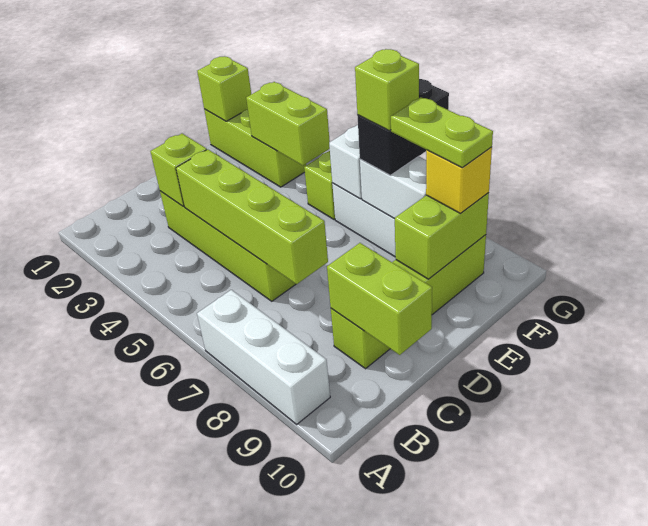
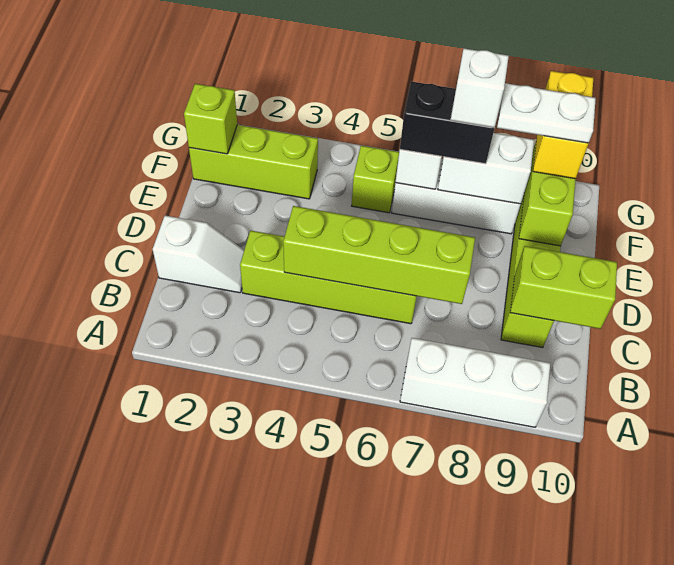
none -> white slope C1:C2 level 1 top 1
lime brick C3 level 2 -> none
lime brick F3:F4 level 2 -> none
black brick F7:G7 level 3 -> black brick F6:F7 level 3
lime brick F7 level 4 -> white brick F7 level 4
lime plate F8:F9 level 4 -> white plate F8:F9 level 4
yellow brick F9 level 3 -> yellow brick F9:G9 level 3

